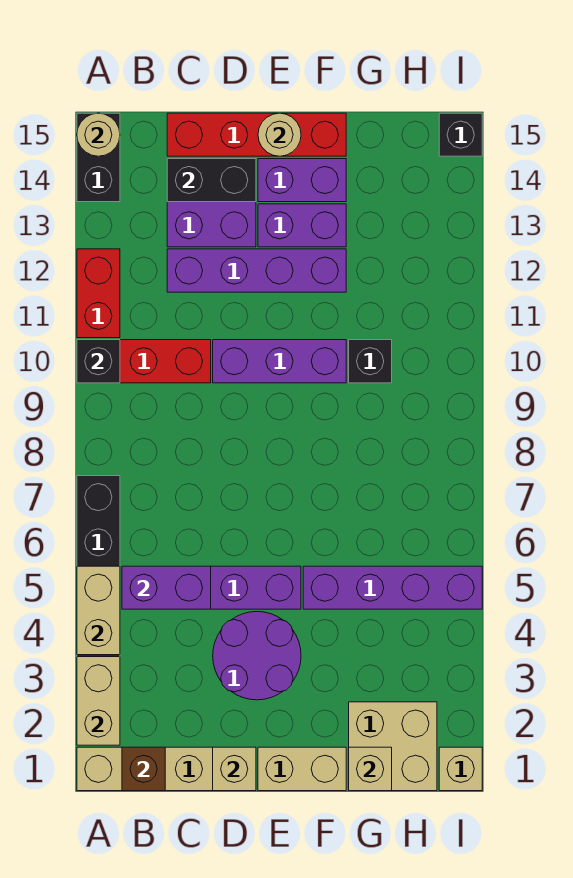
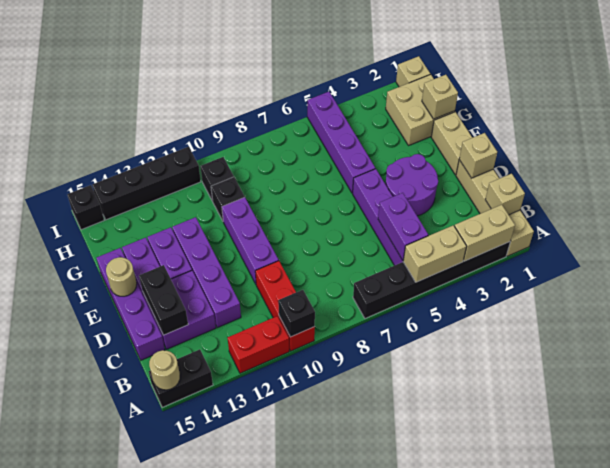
brown brick B1 level 2 -> tan brick B1 level 2
red brick C15:F15 level 1 -> purple brick C15:F15 level 1
none -> black brick H10 level 1
none -> black brick I11:I14 level 1

